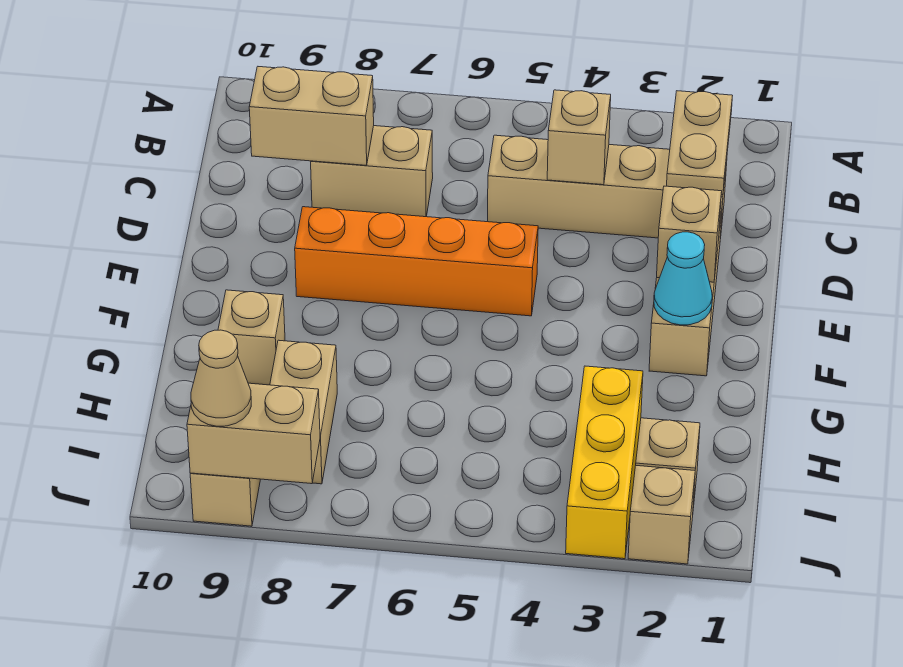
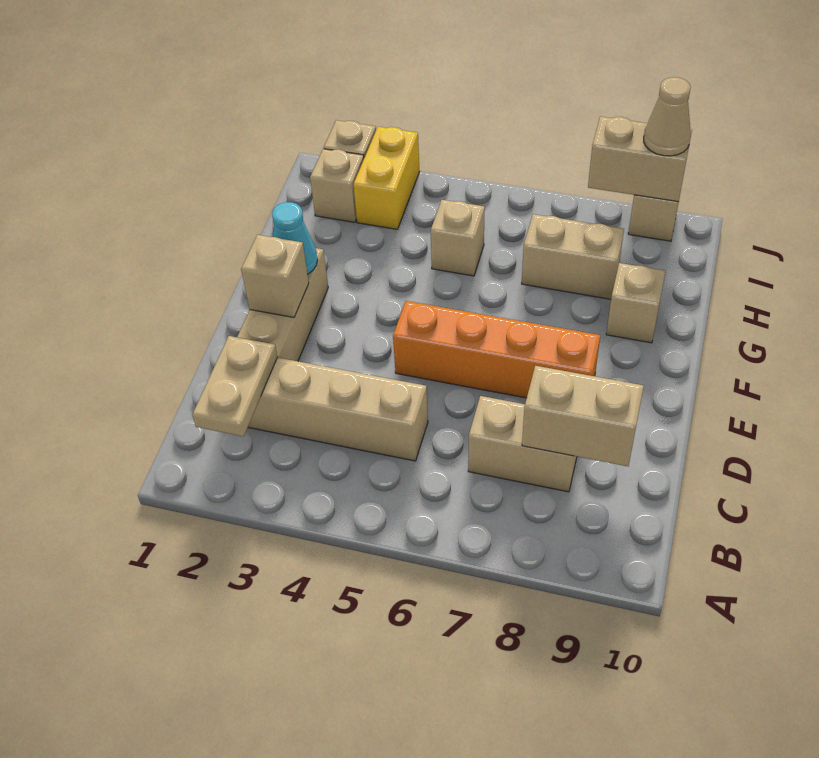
tan brick C4 level 2 -> tan brick H5 level 1
yellow brick H3:J3 level 1 -> yellow brick I3:J3 level 1
tan brick H8:I8 level 1 -> tan brick H7:H8 level 1

